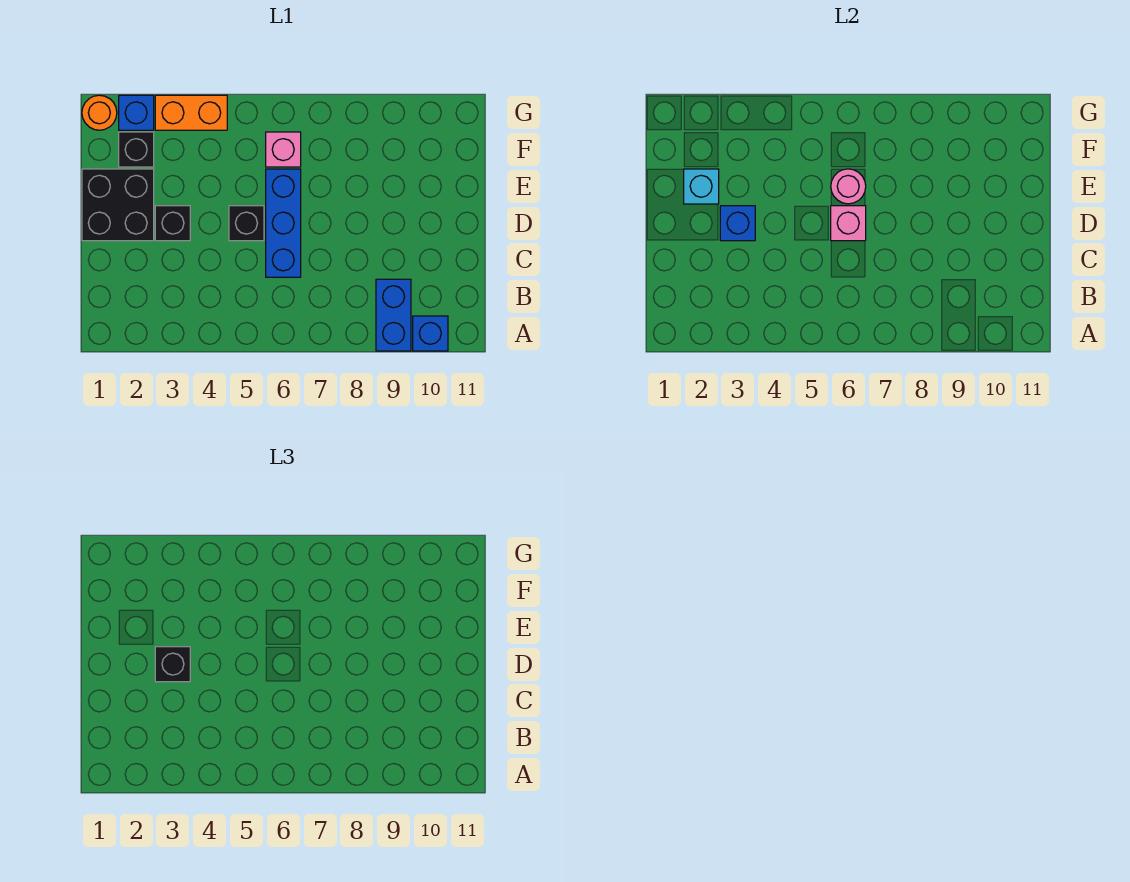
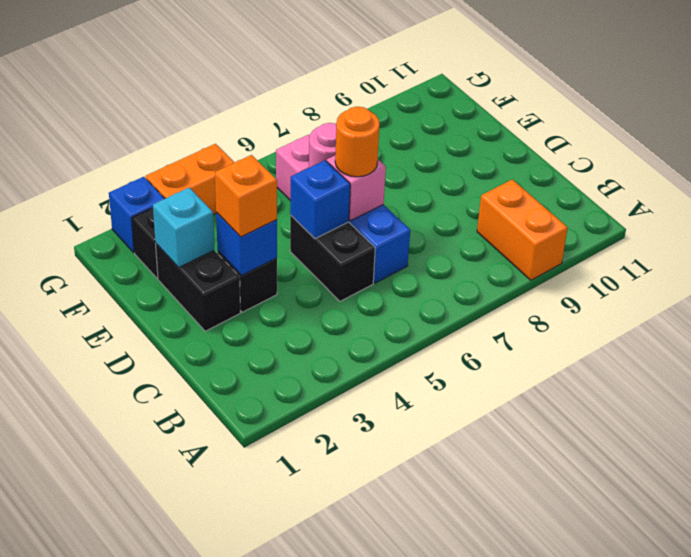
blue brick A9:B9 level 1 -> orange brick A9:B9 level 1
blue brick A10 level 1 -> blue brick D5 level 2
black brick D1:E2 level 1 -> black brick D2:E2 level 1
black brick D3 level 3 -> orange brick D3 level 3
black brick D5 level 1 -> black brick C5:D5 level 1
orange round brick G1 level 1 -> orange round brick D6 level 3

